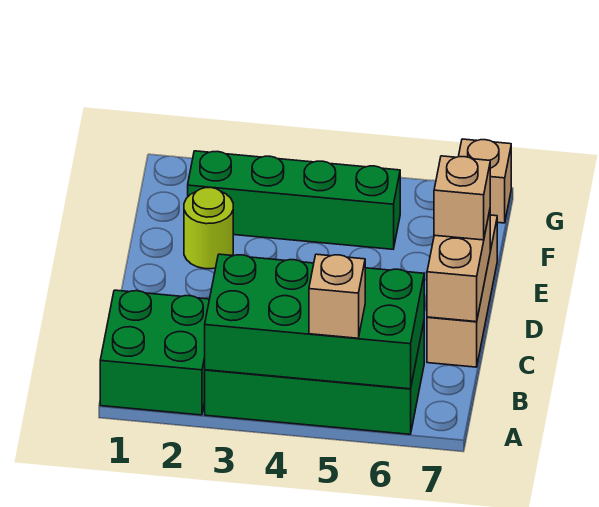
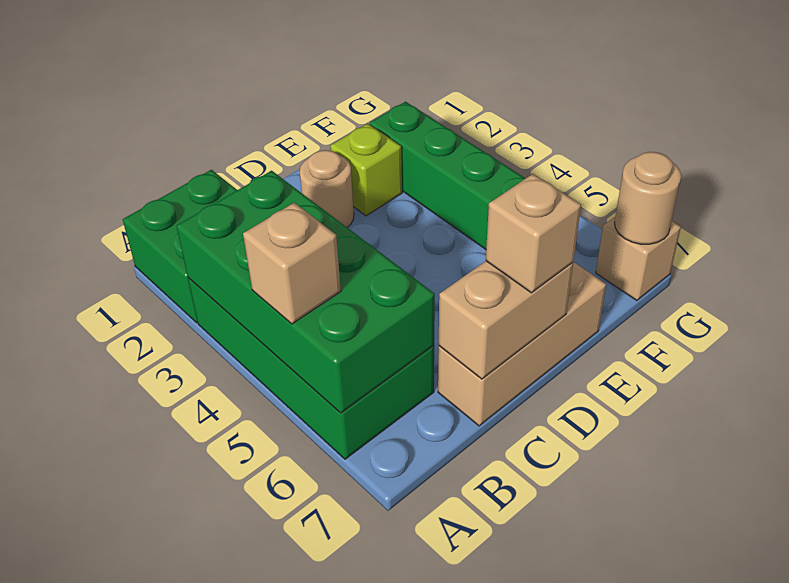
none -> tan round brick D2 level 1
lime round brick E2 level 1 -> lime brick E2 level 1
none -> tan round brick G7 level 2

